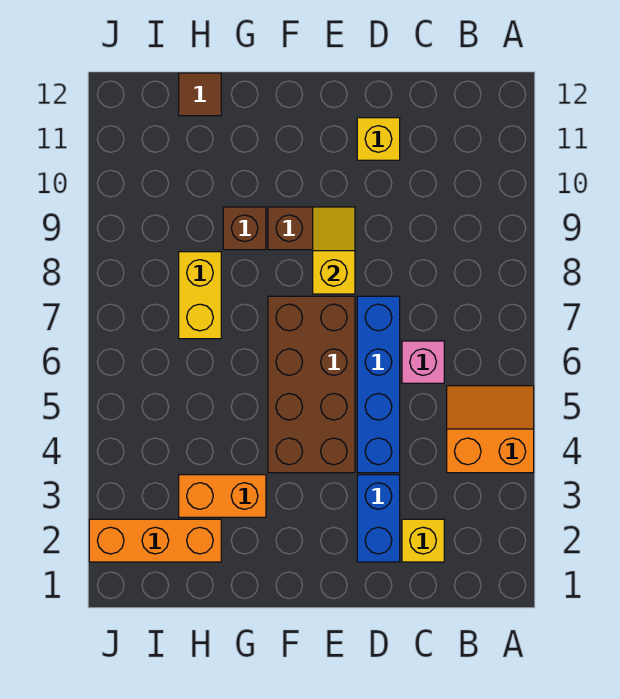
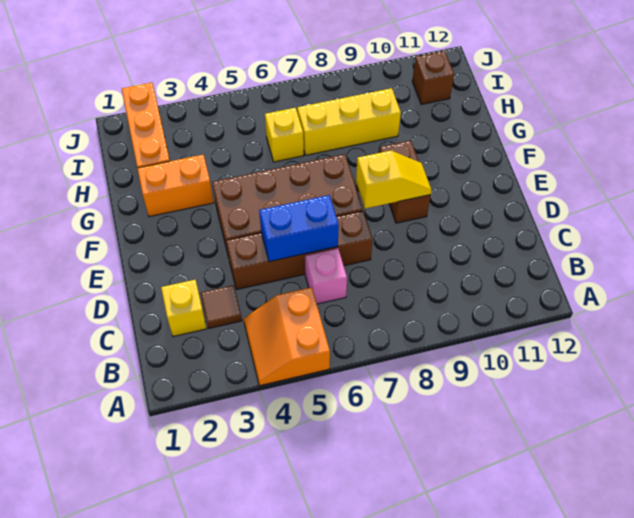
orange slope A4:B5 level 1 top 4 -> orange slope A4:B5 level 1 top 5
blue brick D2:D3 level 1 -> blue brick D5:D6 level 2
blue brick D4:D7 level 1 -> brown brick D4:D7 level 1
yellow brick D11 level 1 -> yellow brick H6 level 1
orange brick G3:H3 level 1 -> orange brick G2:G3 level 1
brown brick G9 level 1 -> brown brick I11 level 1
yellow brick H7:H8 level 1 -> yellow brick H7:H9 level 1
brown tile H12 level 1 -> brown tile C3 level 1

